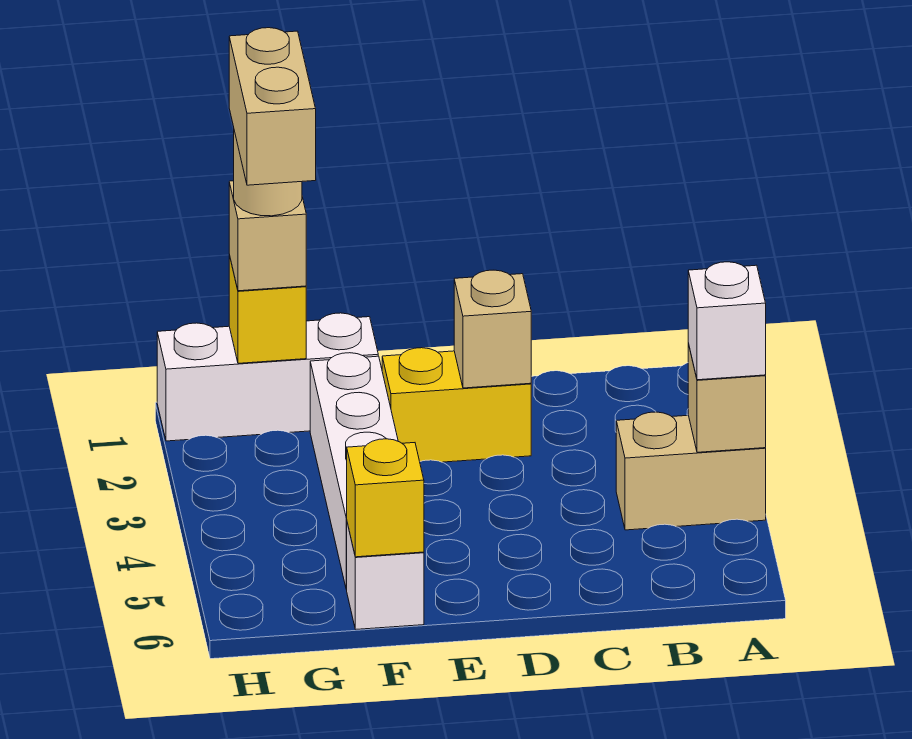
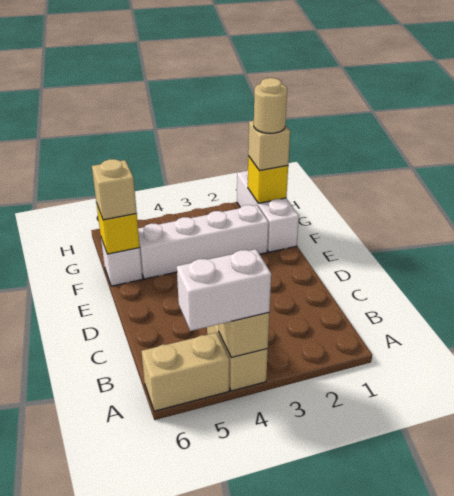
white brick A4 level 3 -> white brick A4:A5 level 3
yellow brick D2:E2 level 1 -> none
tan brick D2 level 2 -> tan brick F6 level 3
tan brick G1:G2 level 5 -> tan brick A5:A6 level 1

